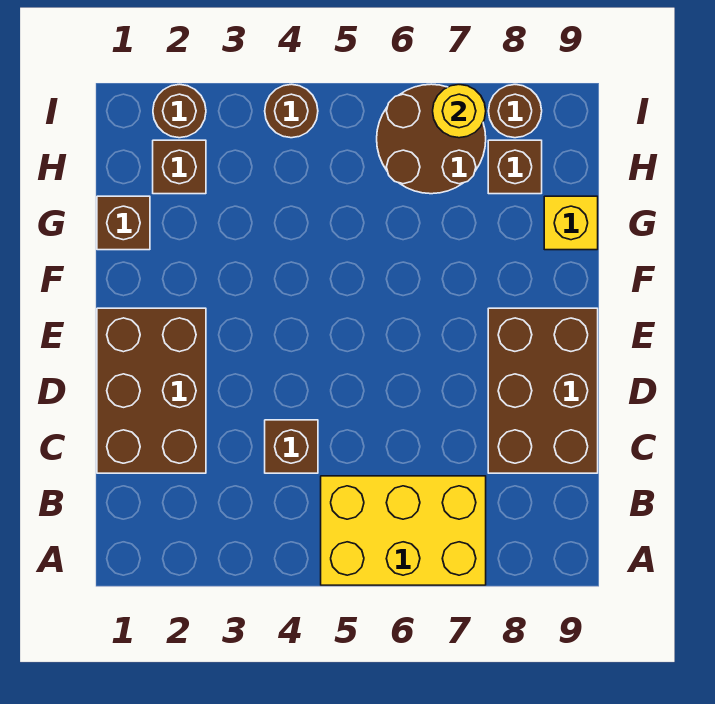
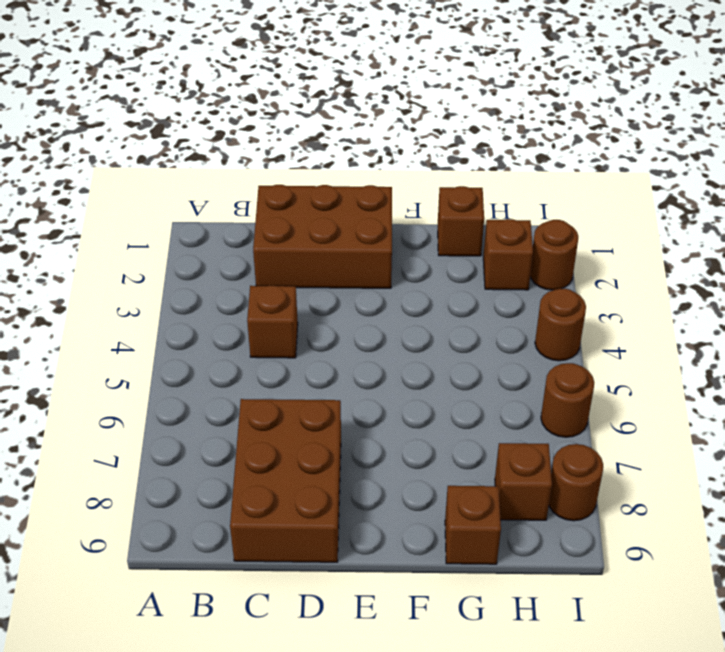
yellow brick A5:B7 level 1 -> none
brown brick C8:E9 level 1 -> brown brick C7:D9 level 1
yellow brick G9 level 1 -> brown brick G9 level 1
brown round brick H6:I7 level 1 -> brown round brick I6 level 1
yellow round brick I7 level 2 -> none

